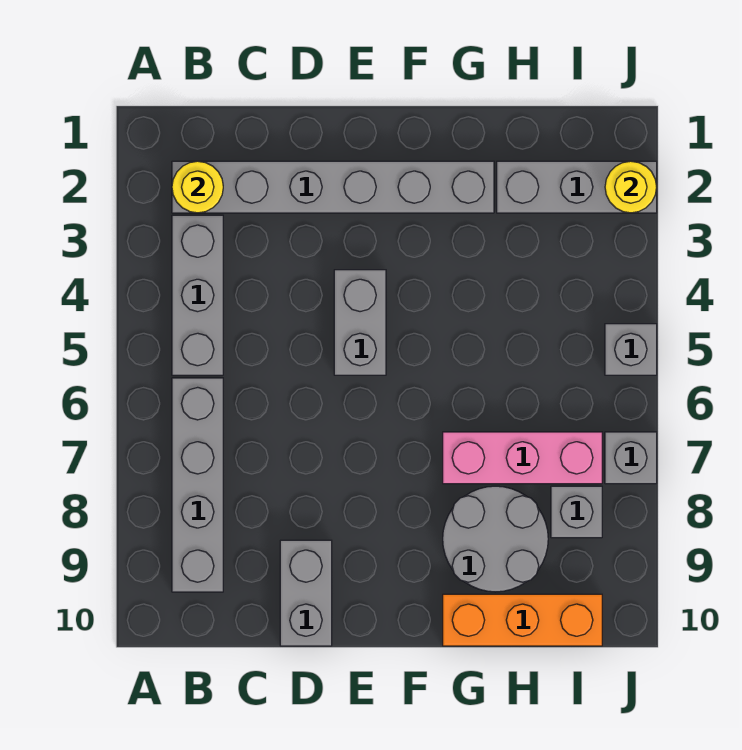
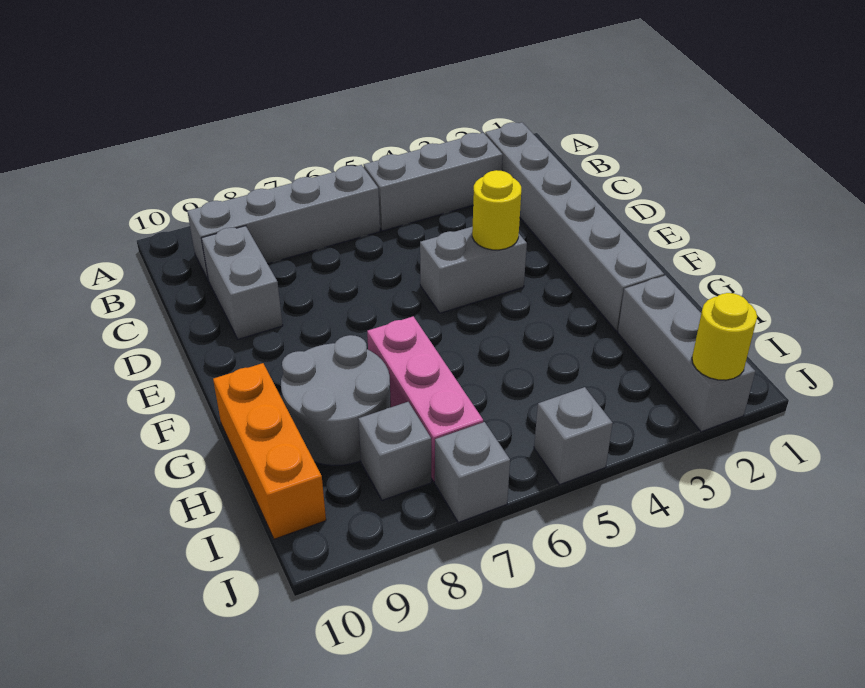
yellow round brick B2 level 2 -> yellow round brick E4 level 2
grey brick D9:D10 level 1 -> grey brick C9:D9 level 1

